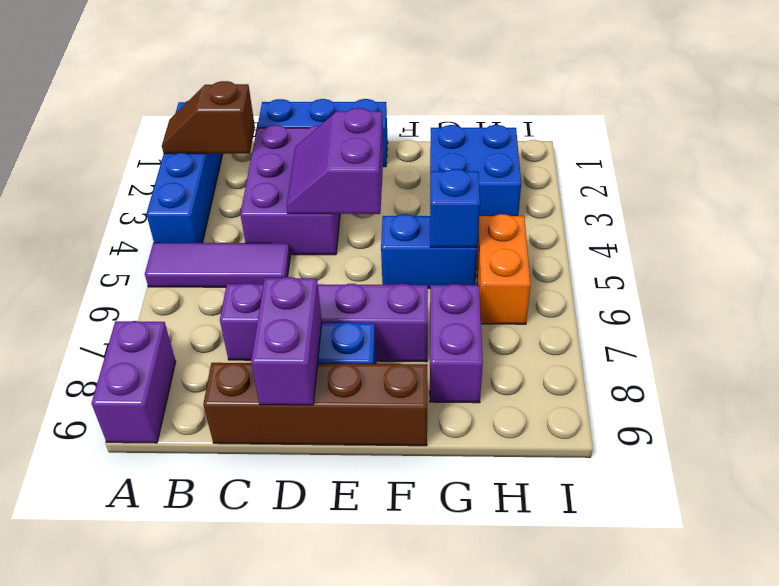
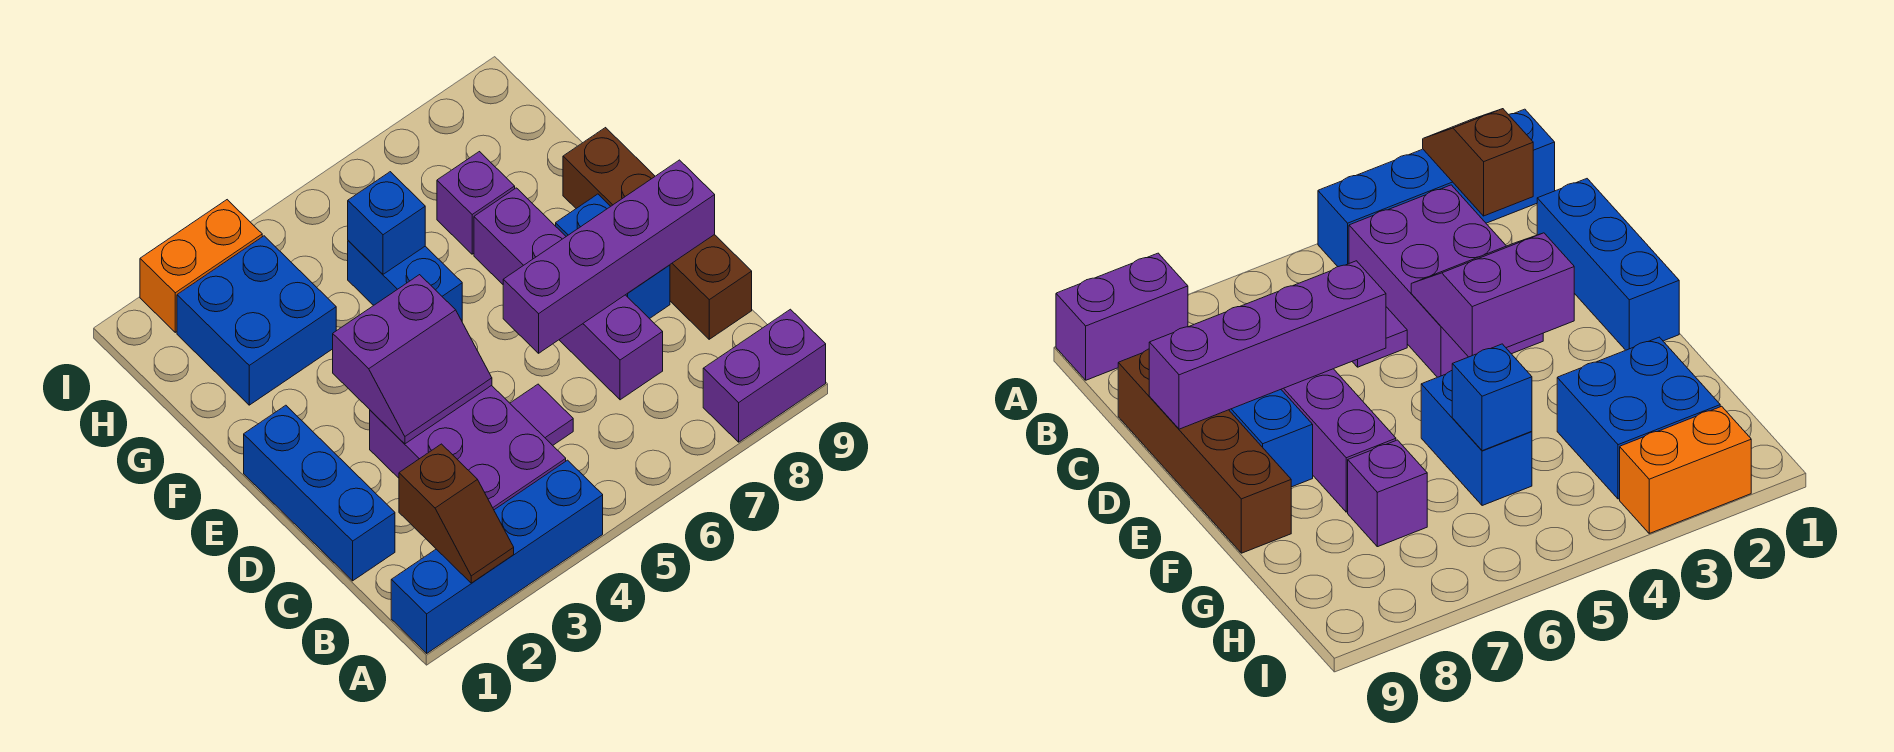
purple tile A5:C5 level 1 -> purple tile C5 level 1
purple brick C2:D4 level 1 -> purple brick B3:D4 level 1
purple brick D8:D9 level 2 -> purple brick D6:D9 level 2
purple brick G7:G8 level 1 -> purple brick G7 level 1
orange brick H5:H6 level 1 -> orange brick I2:I3 level 1

